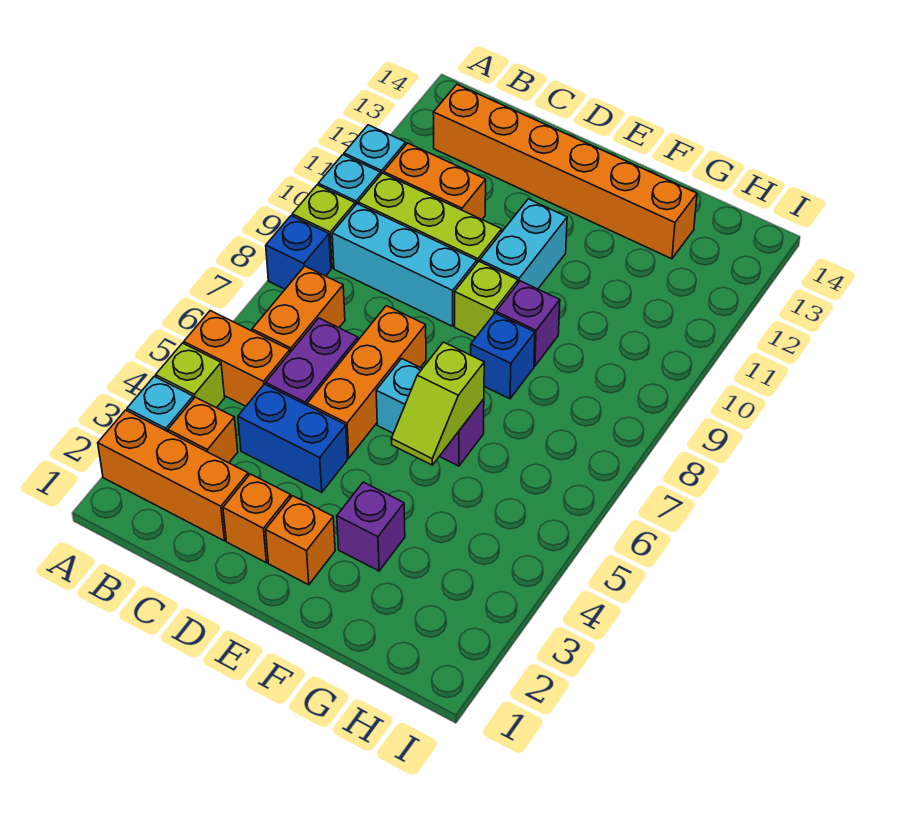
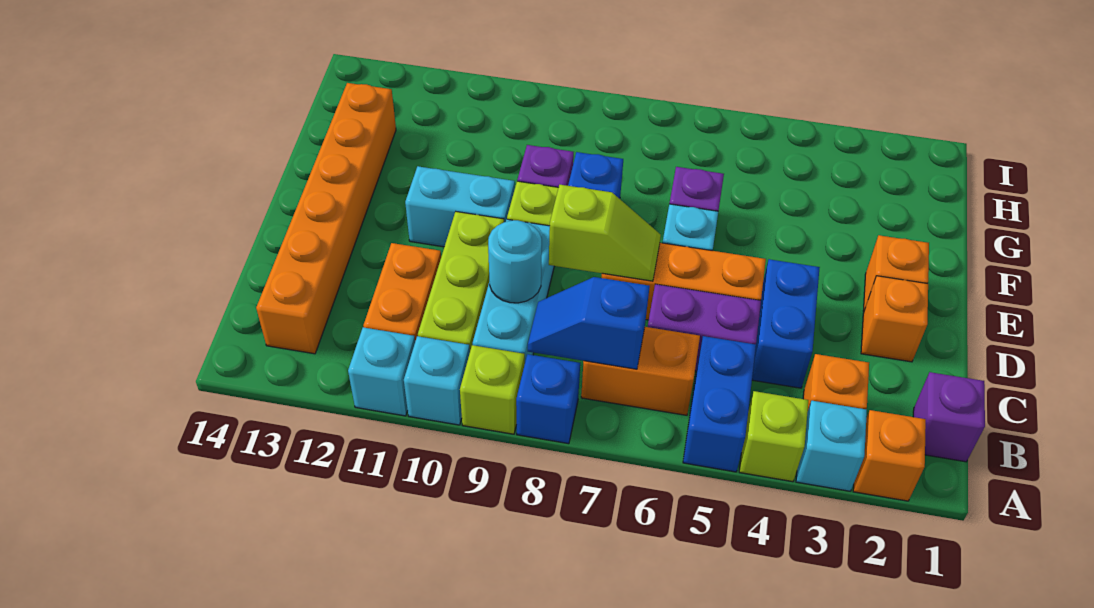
orange brick A2:C2 level 1 -> orange brick A2 level 1
orange brick A5:B5 level 1 -> blue brick A5:B5 level 1
none -> blue slope B7:B8 level 2 top 7
none -> cyan round brick C9 level 2
purple brick F3 level 1 -> purple brick B1 level 1
lime slope F5:F6 level 2 top 6 -> lime slope D7:D8 level 2 top 8

